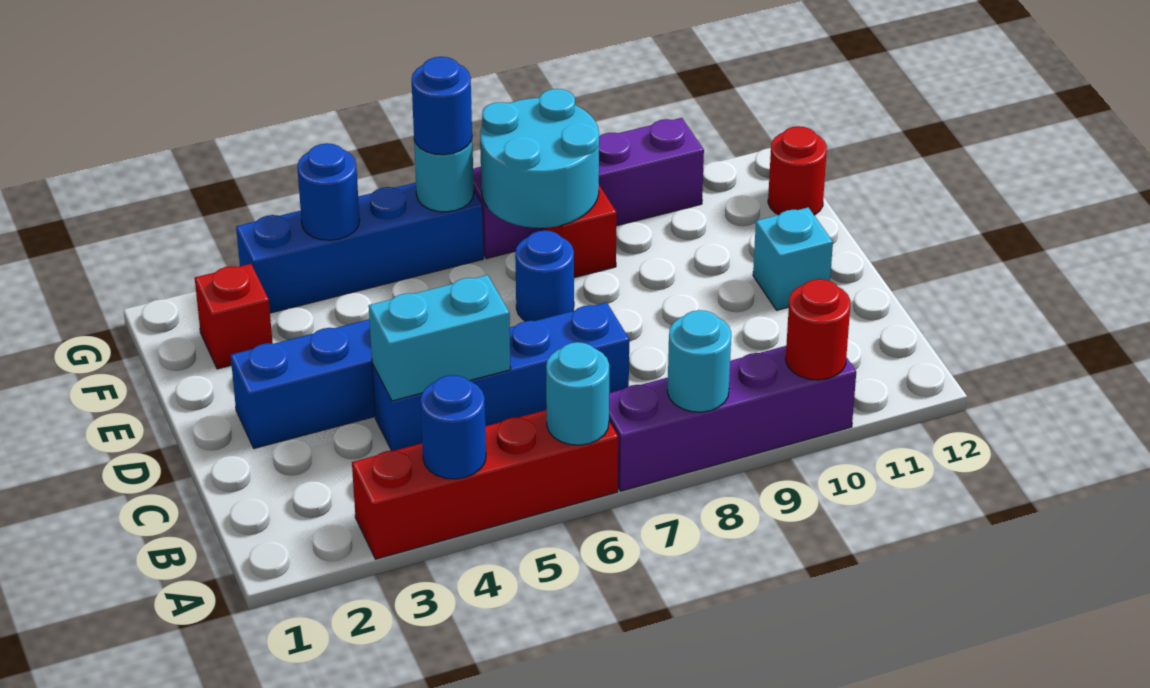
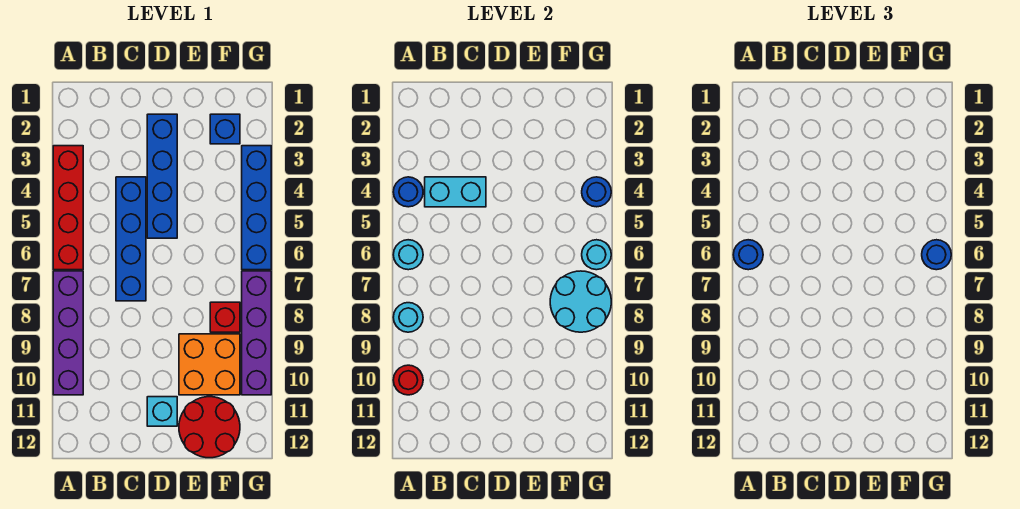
cyan brick C4:C5 level 2 -> cyan brick B4:C4 level 2
blue round brick E7 level 1 -> blue round brick A6 level 3
none -> orange brick E9:F10 level 1
red brick F2 level 1 -> blue brick F2 level 1
red round brick F12 level 1 -> red round brick E11:F12 level 1

